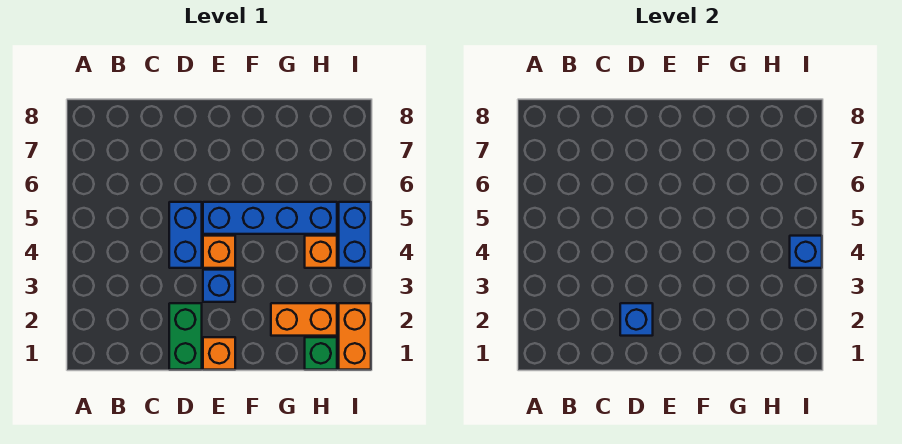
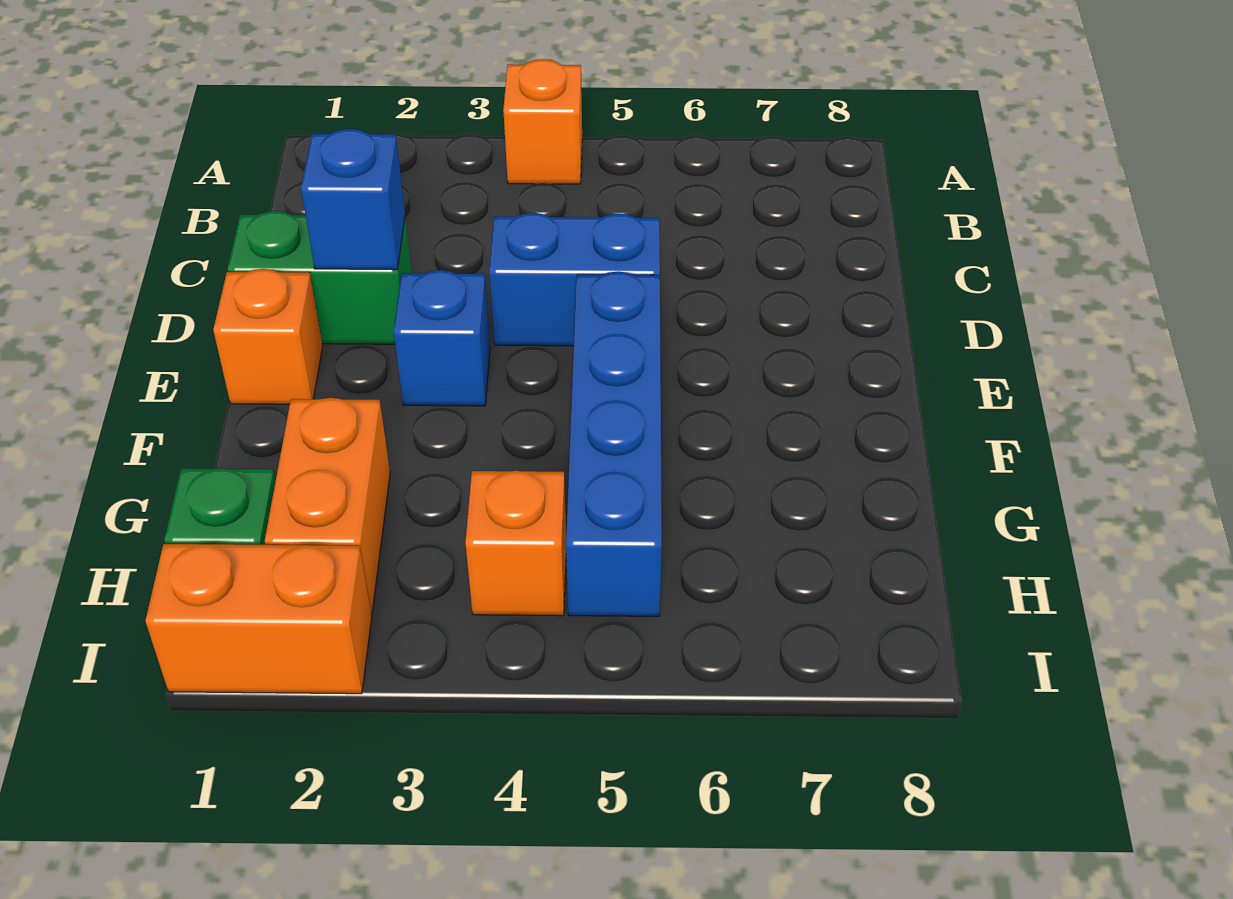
orange brick E4 level 1 -> orange brick A4 level 1
blue brick I4:I5 level 1 -> none
blue brick I4 level 2 -> none

